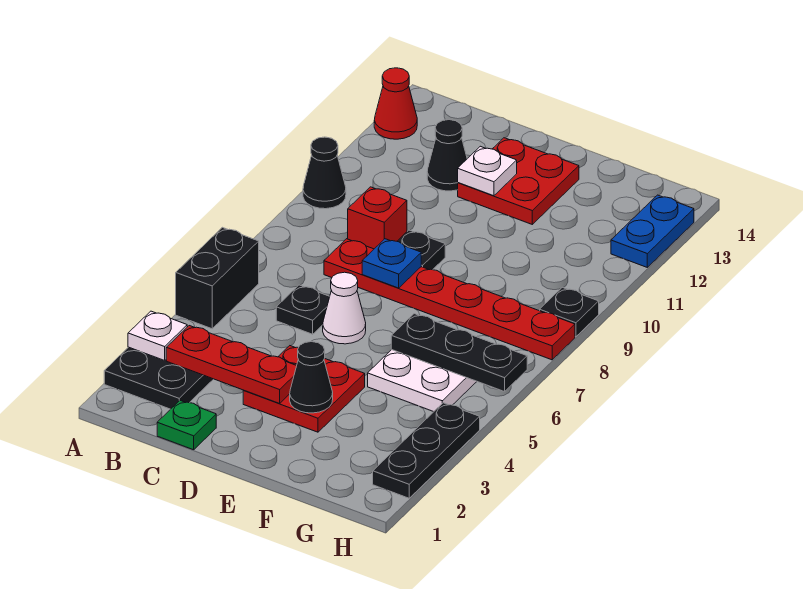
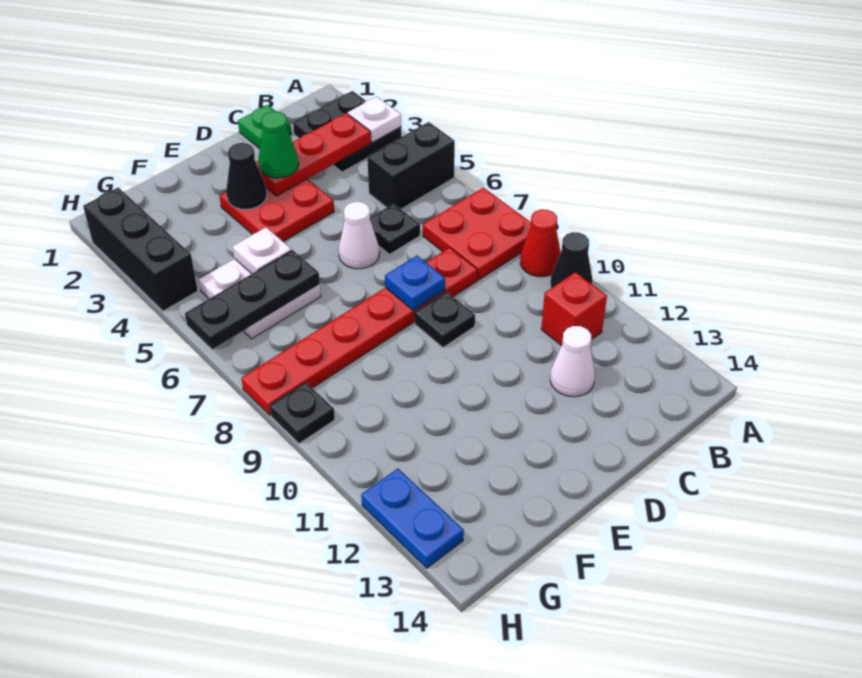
black brick A5:A6 level 1 -> black brick A5:B5 level 1
red cone A13 level 1 -> red cone A9 level 1
red brick C9 level 1 -> red brick B11 level 1
black cone C12 level 1 -> white cone C12 level 1
none -> green cone D3 level 3
red plate D12:E13 level 1 -> red plate A7:B8 level 1
white plate D12 level 2 -> white plate F5 level 2
black plate H2:H4 level 1 -> black brick H2:H4 level 1

